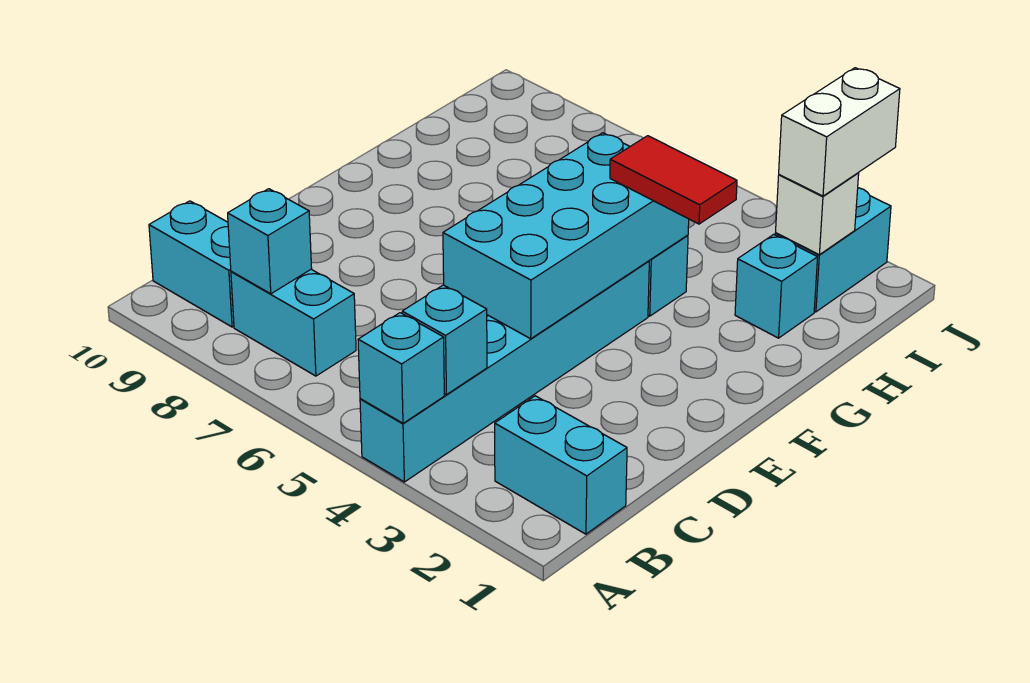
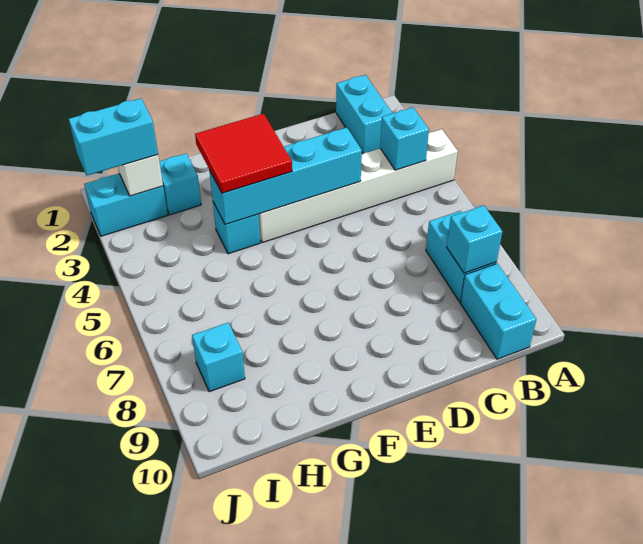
cyan brick A4:F4 level 1 -> white brick A4:F4 level 1
cyan brick A4 level 2 -> cyan brick I8 level 1
cyan brick D4:G5 level 2 -> cyan brick D4:G4 level 2
red tile G3:G4 level 3 -> red tile F3:G4 level 3
white brick I2:J2 level 3 -> cyan brick I2:J2 level 3

